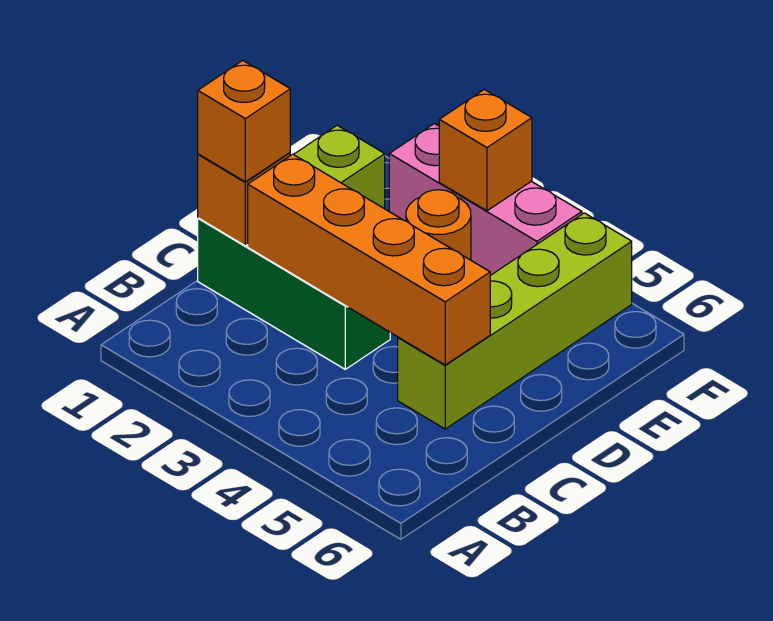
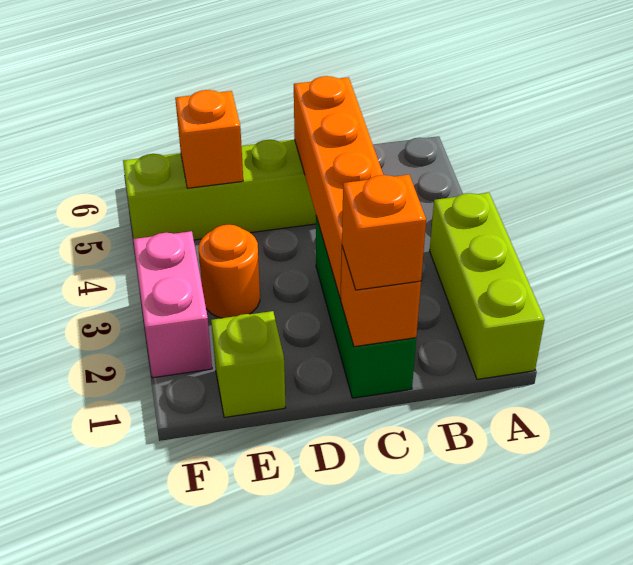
none -> lime brick A1:A3 level 1
pink brick F2:F4 level 1 -> pink brick F2:F3 level 1
orange brick F3 level 2 -> orange brick E5 level 2

